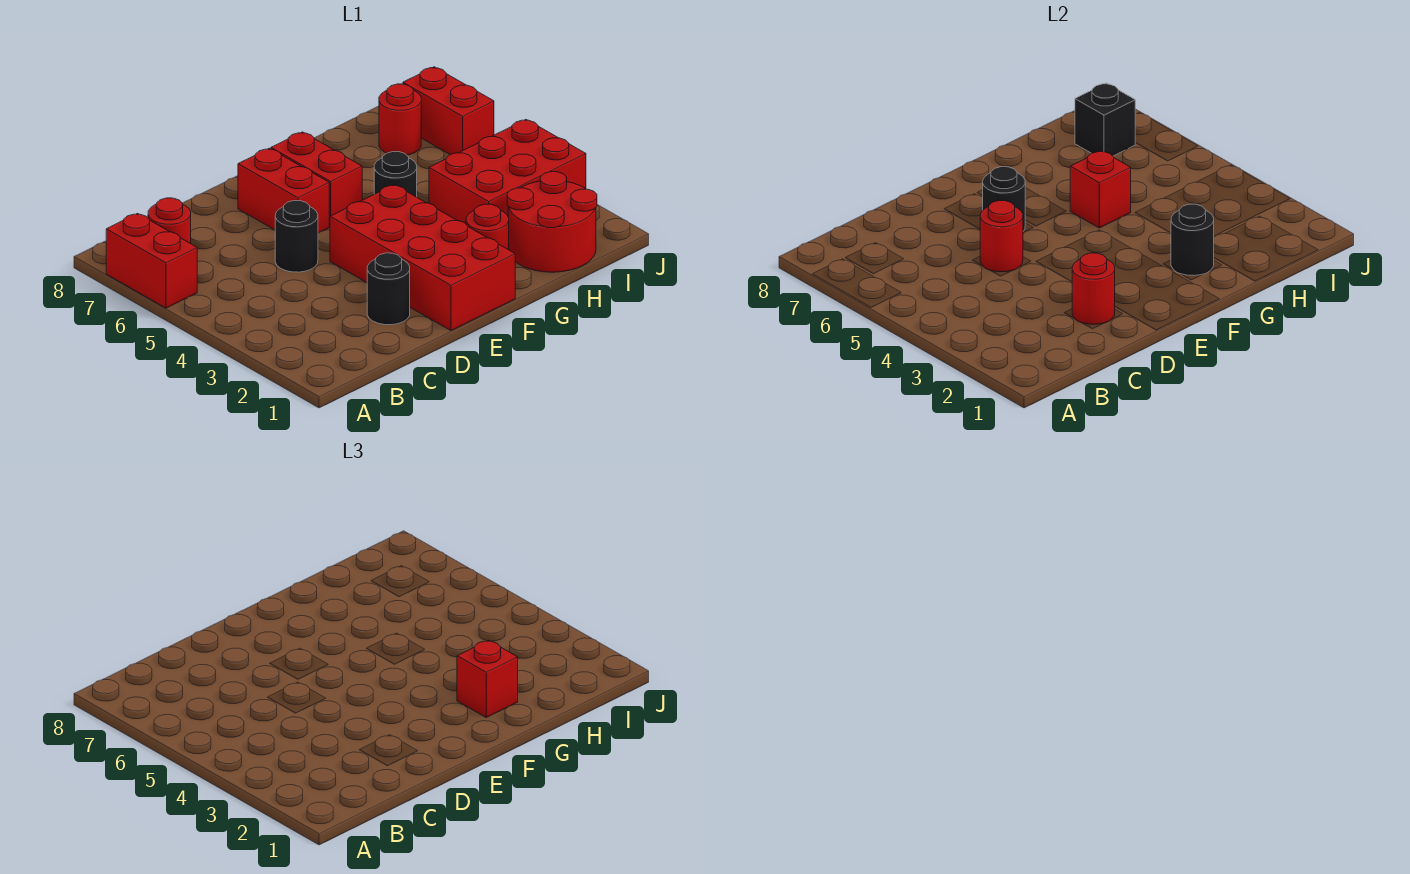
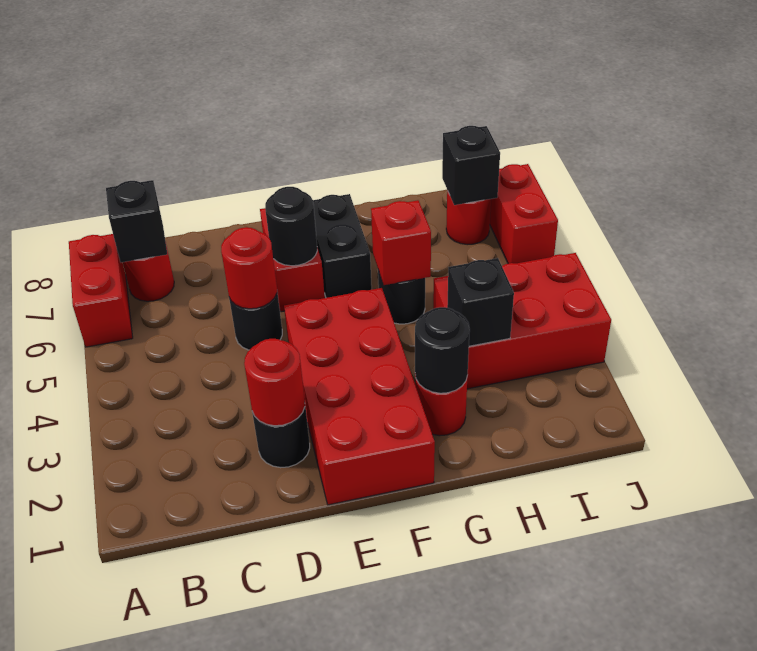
none -> black brick B7 level 2
red brick F6:F7 level 1 -> black brick F6:F7 level 1
red brick G2 level 3 -> none
red round brick H1:I2 level 1 -> none
none -> black brick H3 level 2

